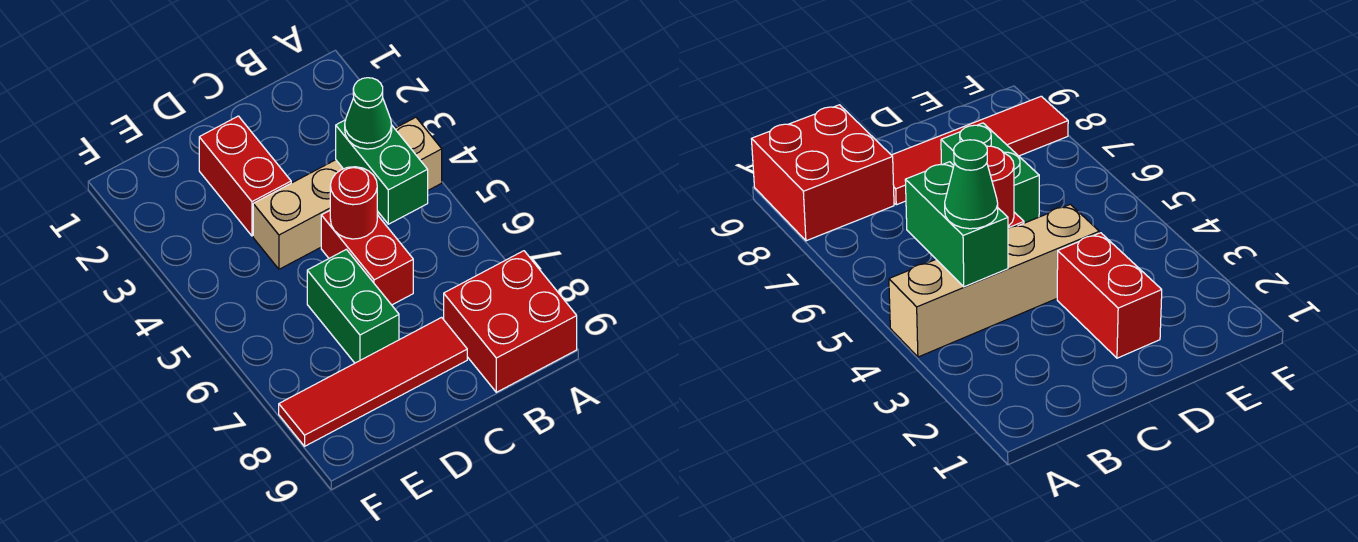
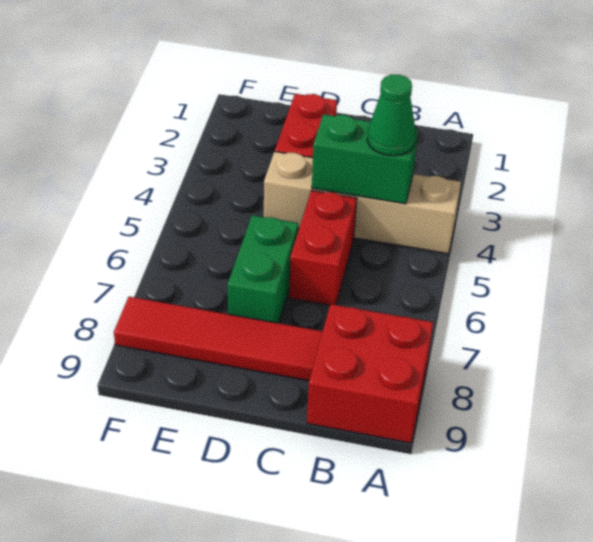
green brick B4:B5 level 2 -> green brick B4:C4 level 2
red round brick C5 level 2 -> none

